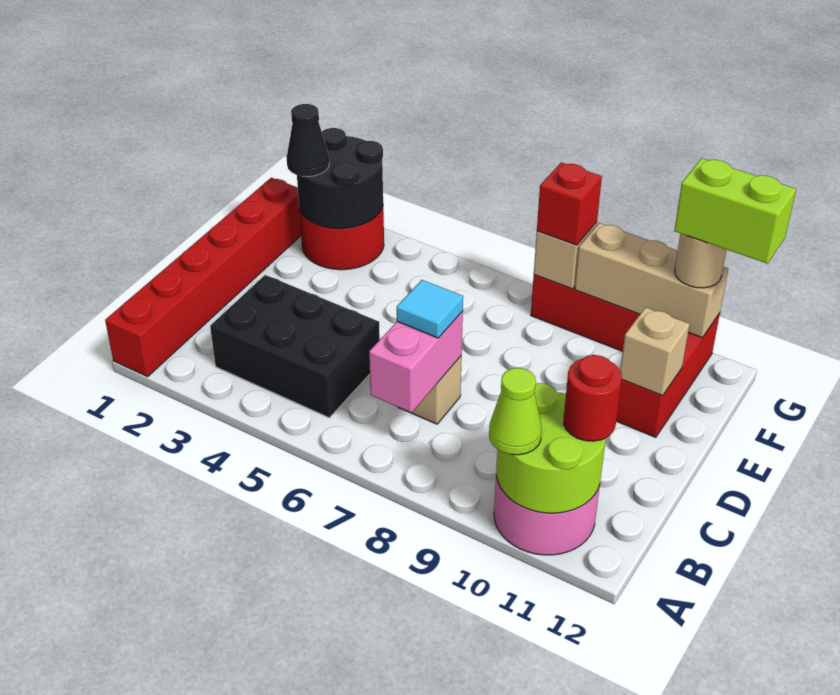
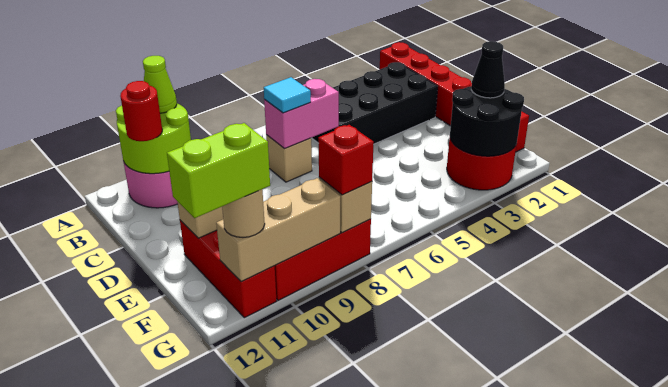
black brick B3:C5 level 1 -> black brick B2:C5 level 1
pink brick B7:C7 level 2 -> pink brick C6:C7 level 2

